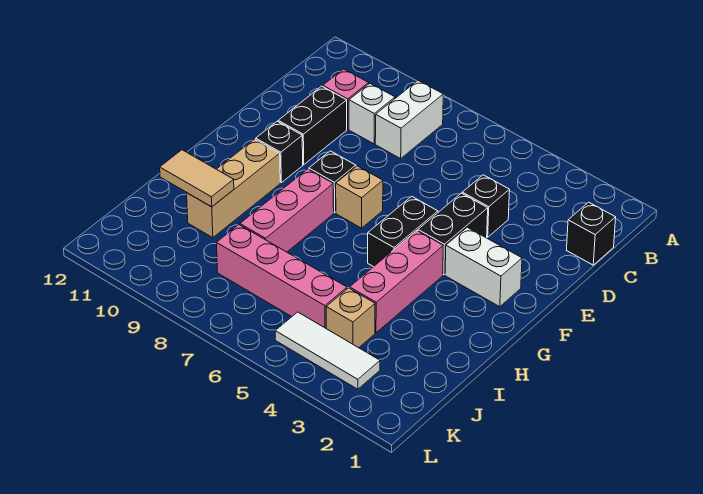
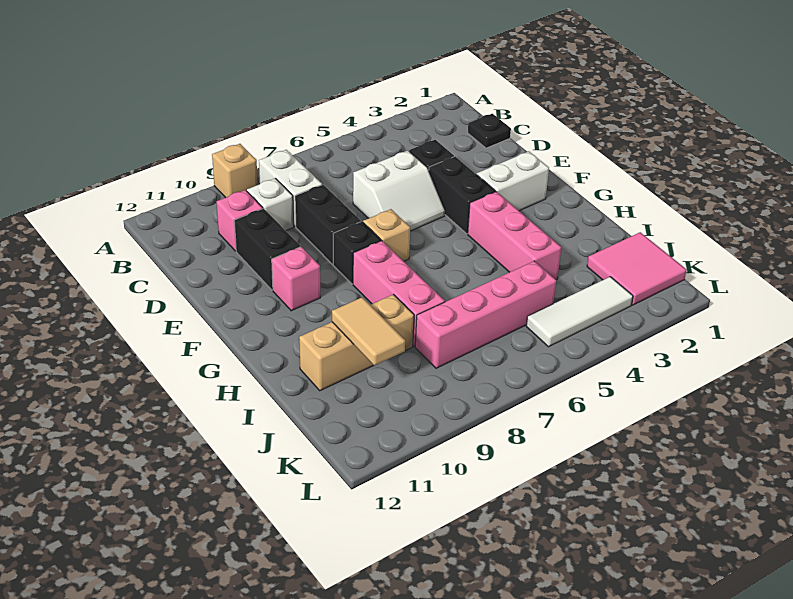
black brick C1 level 1 -> black plate C1 level 1
none -> white slope D5:E6 level 1 top D
black brick F5:G5 level 1 -> black brick D8:E8 level 1
black brick F10 level 1 -> pink brick F10 level 1
tan brick G10:I10 level 1 -> tan brick I9:I11 level 1
tan tile I10:I11 level 2 -> tan tile I10:J10 level 2
none -> pink tile J1:K2 level 1
tan brick J4 level 1 -> tan brick A9 level 1

